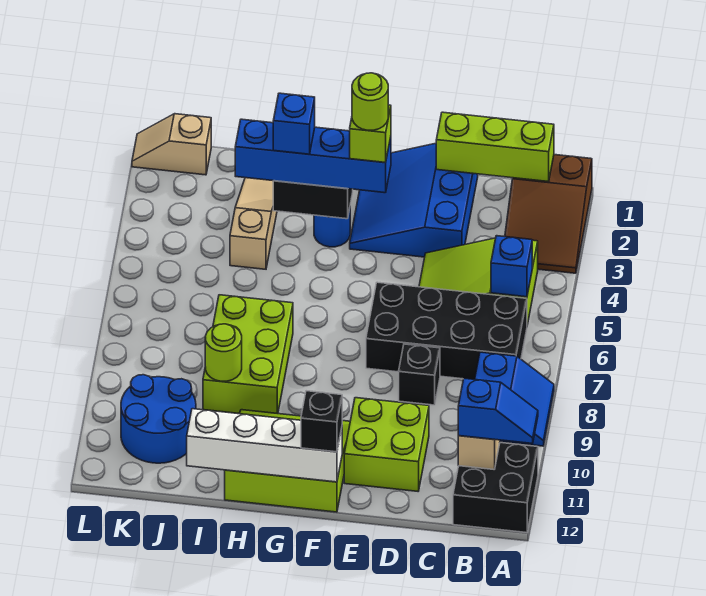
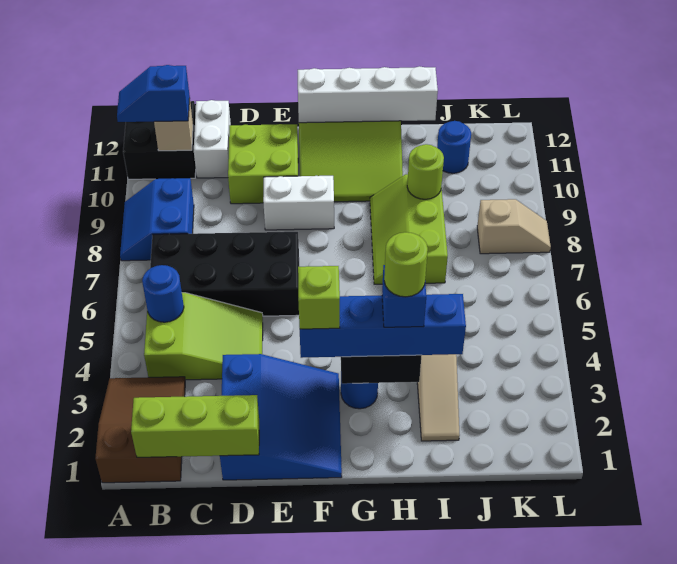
blue brick B5 level 2 -> blue round brick B5 level 2
none -> white brick C11:C12 level 1
black brick D8 level 1 -> none
none -> white brick E9:F9 level 1
lime round brick F3 level 5 -> lime round brick H3 level 5
black brick F12 level 3 -> none
lime brick H7:I9 level 1 -> lime slope H7:I9 level 1 top I
blue round brick J10:K11 level 1 -> blue round brick J11 level 1
tan slope K1:L1 level 1 top K -> tan slope K8:L8 level 1 top K

